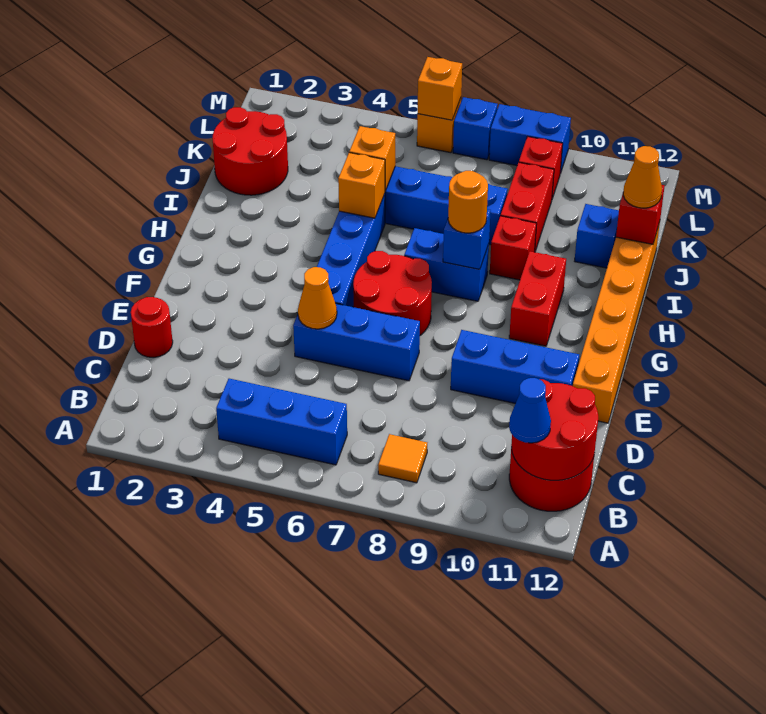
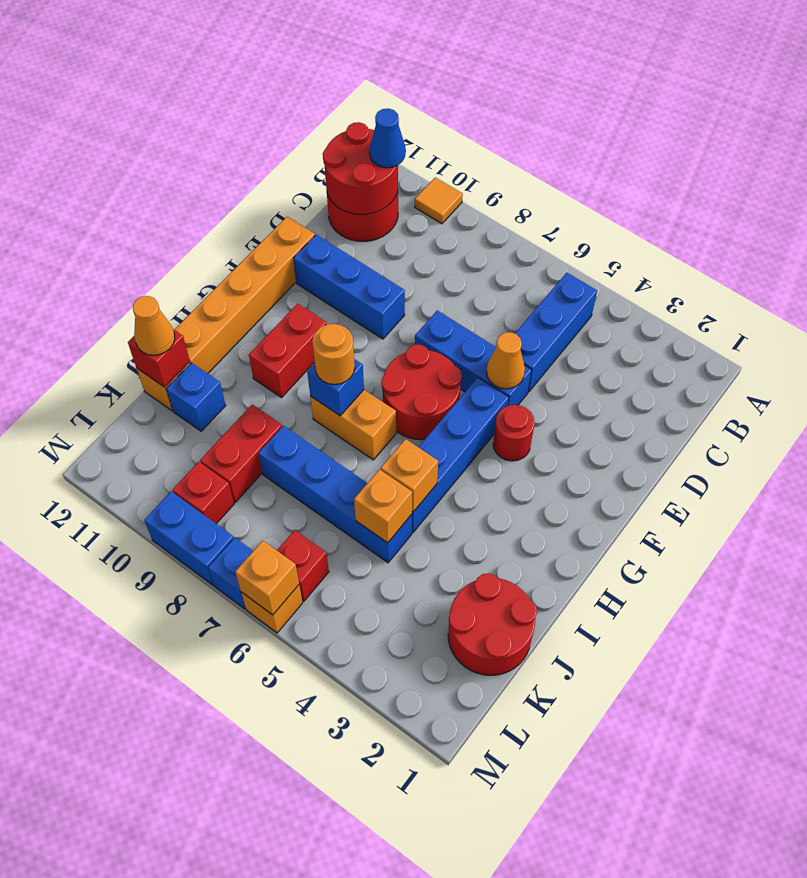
blue brick B4:B6 level 1 -> blue brick B5:D5 level 1
orange tile B8 level 1 -> orange tile A10 level 1
red round brick D1 level 1 -> red round brick F4 level 1
blue brick H7:H8 level 1 -> orange brick H7:H8 level 1
red brick I9 level 1 -> red brick L6 level 1

